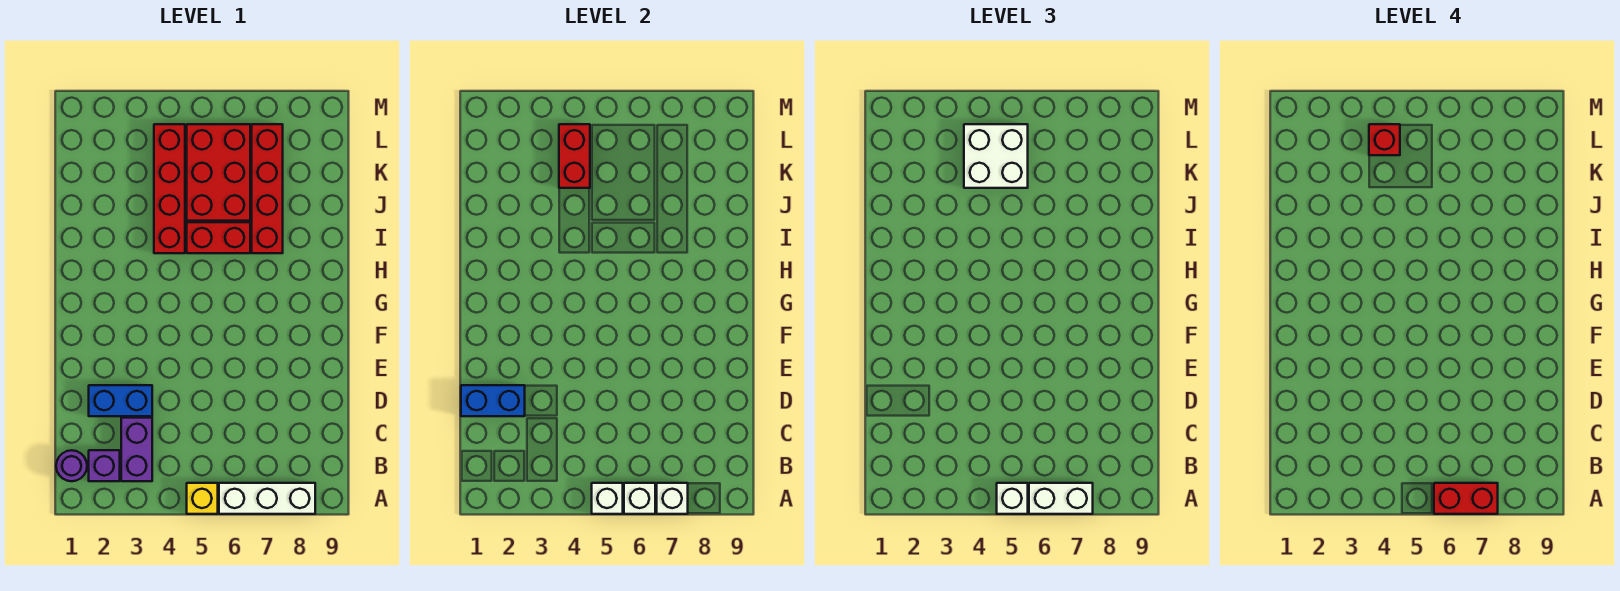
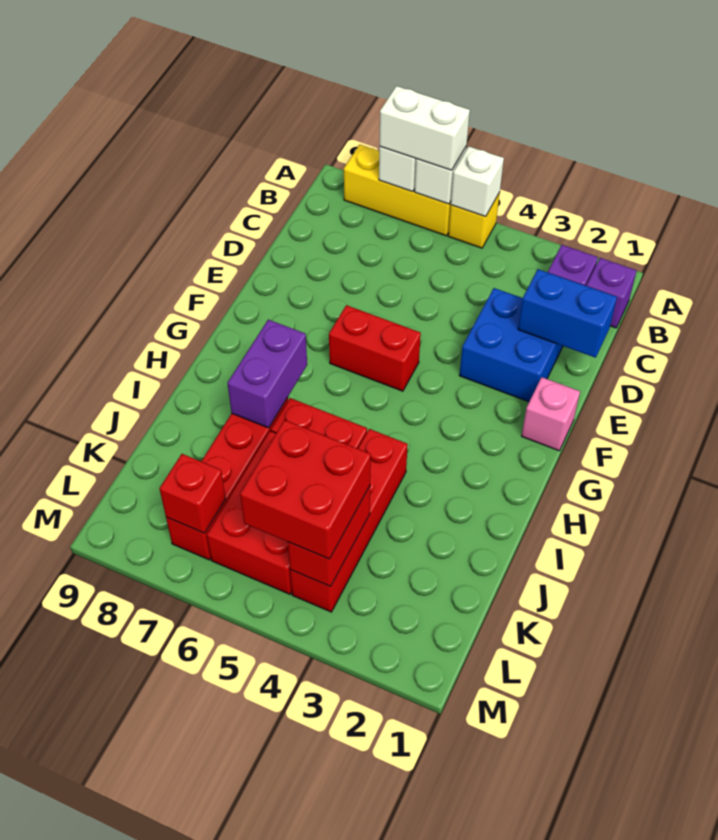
white brick A5 level 3 -> none
white brick A6:A8 level 1 -> yellow brick A6:A8 level 1
red brick A6:A7 level 4 -> red brick F5:F6 level 1
purple round brick B1 level 1 -> purple brick B1 level 1
purple brick B3:C3 level 1 -> purple brick H7:I7 level 2
blue brick D2:D3 level 1 -> blue brick D2:E3 level 1
none -> pink brick F1 level 1
white brick K4:L5 level 3 -> red brick K4:L5 level 3
red brick L4 level 4 -> red brick L7 level 2

